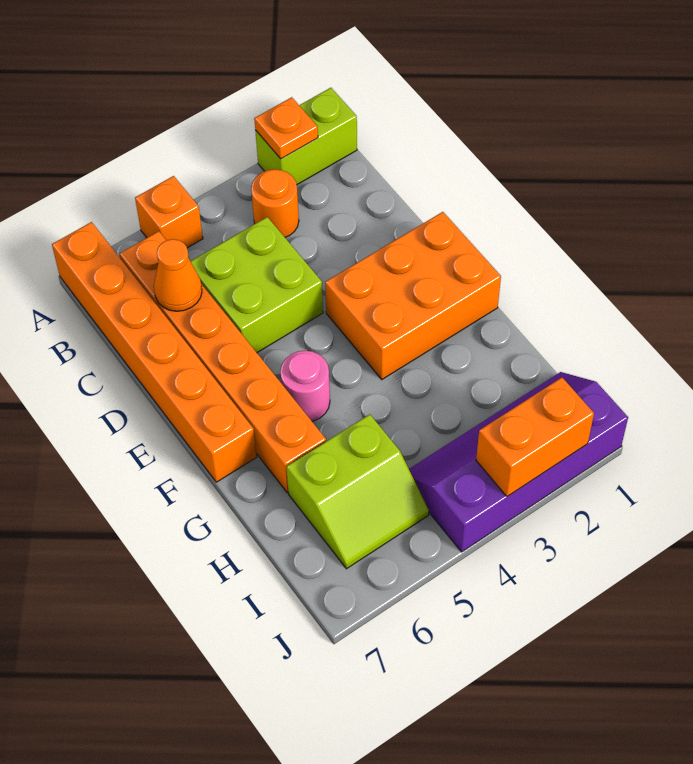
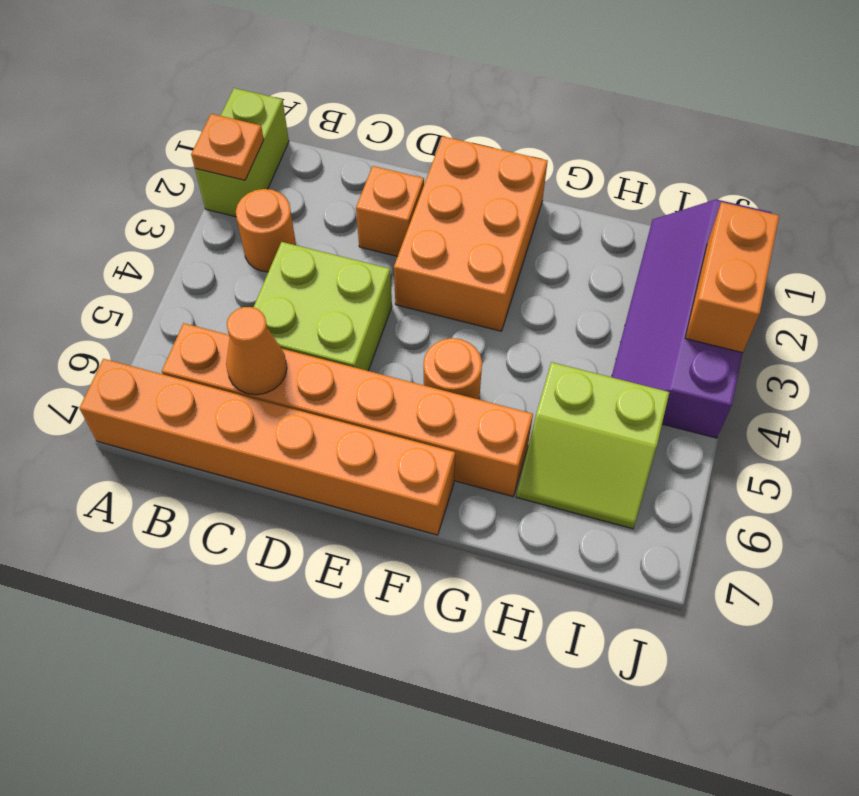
orange brick A5 level 1 -> orange brick D2 level 1
pink round brick F5 level 1 -> orange round brick F5 level 1
lime slope H5:I6 level 1 top H -> lime slope H5:I6 level 1 top 5

